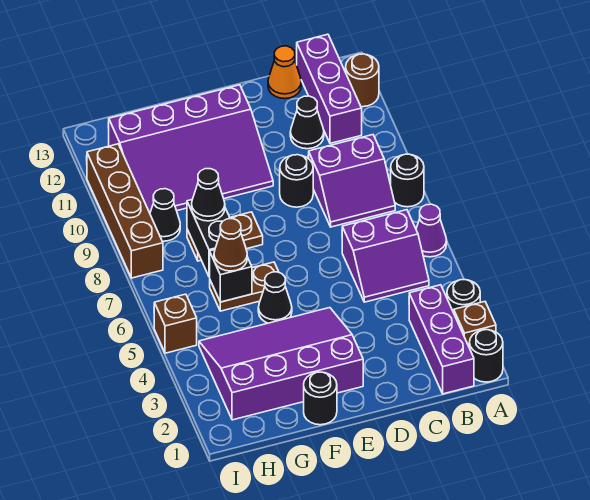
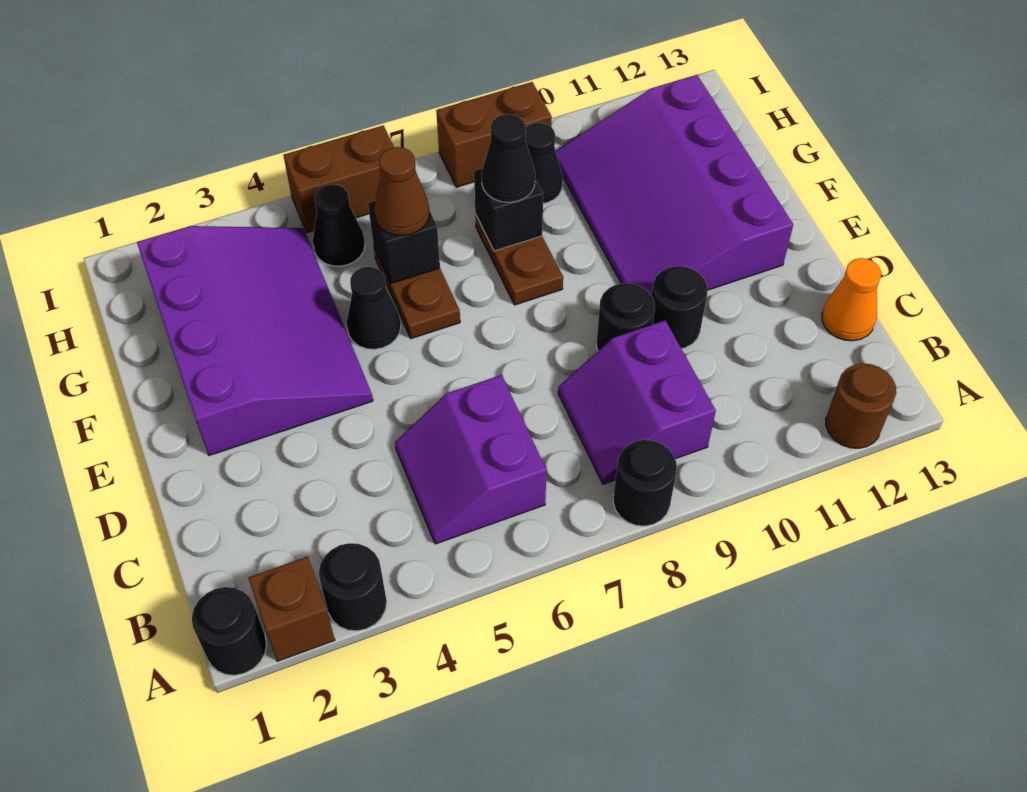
purple cone A6 level 1 -> none
purple brick B1:B3 level 1 -> none
purple brick B11:B13 level 1 -> none
black cone C11 level 1 -> black cone H5 level 1
black round brick F1 level 1 -> black round brick D10 level 1
black brick G7:G8 level 2 -> black brick G8 level 2
brown brick I5 level 1 -> brown brick I5:I6 level 1
brown brick I8:I11 level 1 -> brown brick I8:I9 level 1

